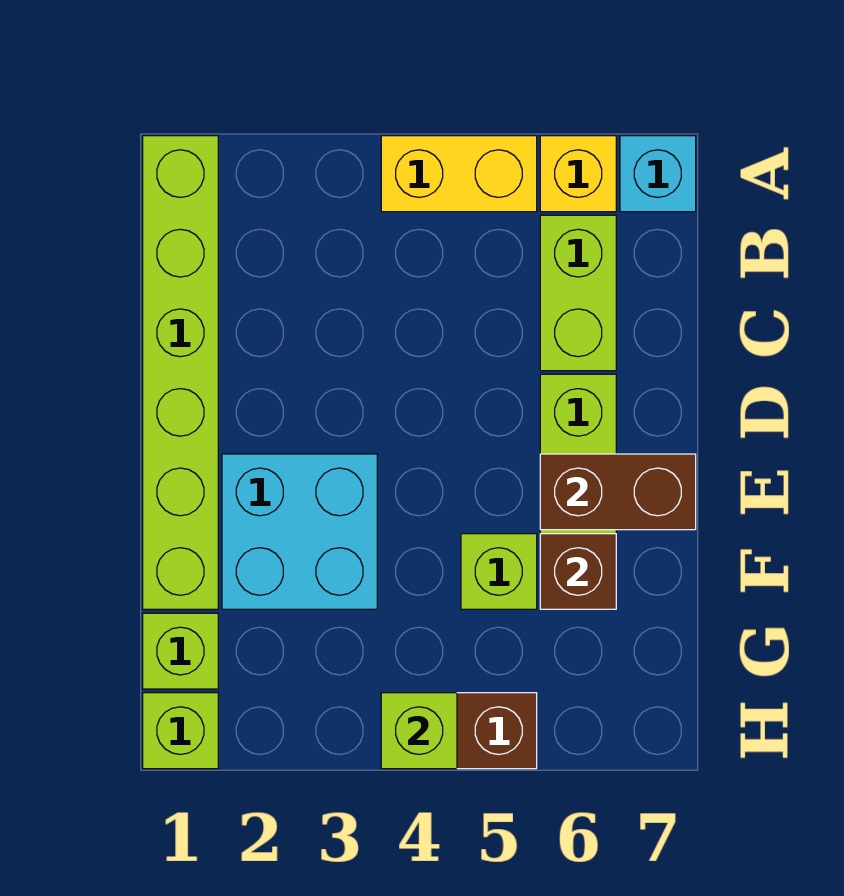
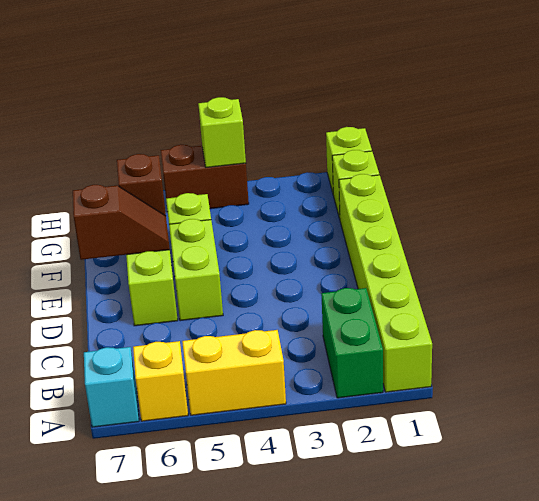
none -> green brick A2:B2 level 1
lime brick B6:C6 level 1 -> lime brick D5:E5 level 1
cyan brick E2:F3 level 1 -> none
brown brick E6:E7 level 2 -> brown slope E6:E7 level 2 top 7

